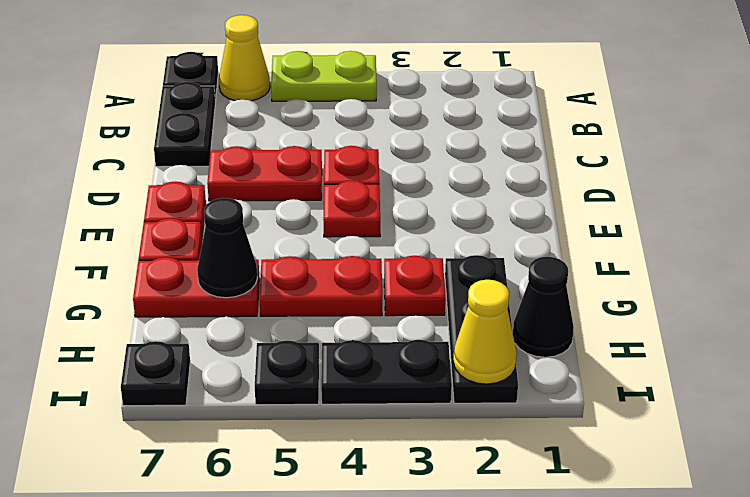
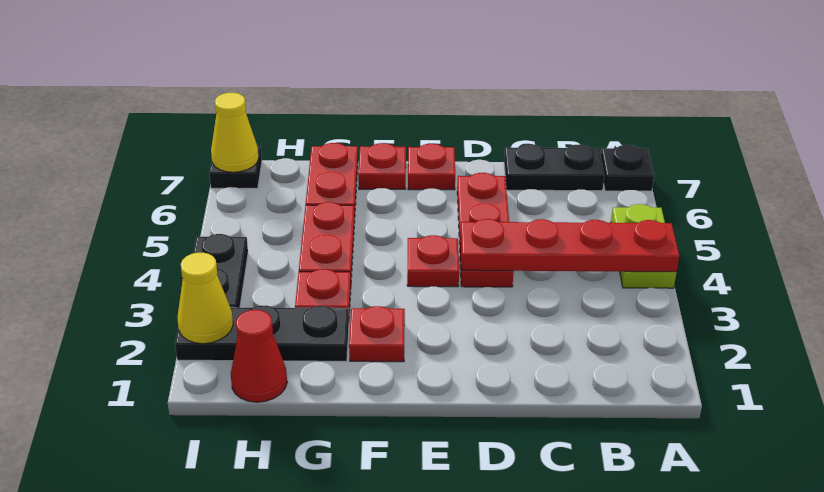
none -> red plate A4:D4 level 2
yellow cone A6 level 1 -> yellow cone I7 level 2
none -> red plate F2 level 1
black cone G6 level 2 -> none
black cone H1 level 1 -> red cone H1 level 1
black plate I5 level 1 -> none

